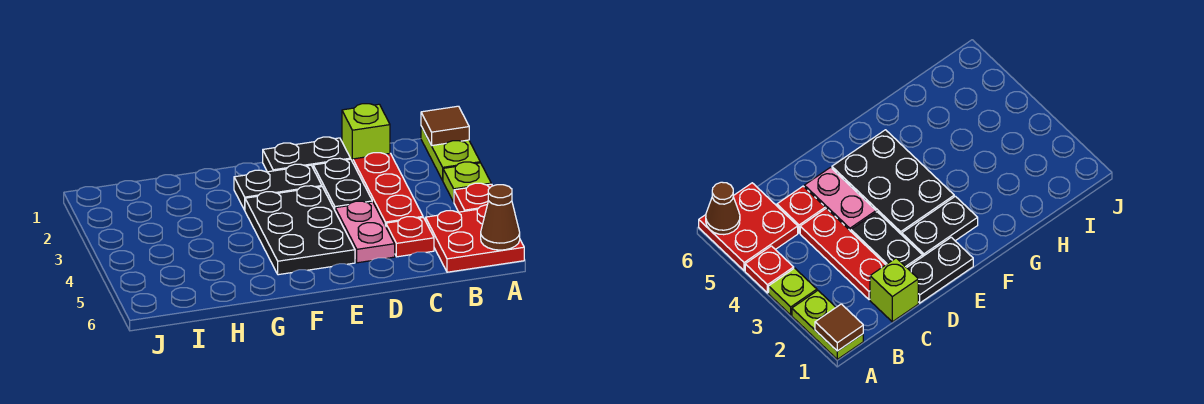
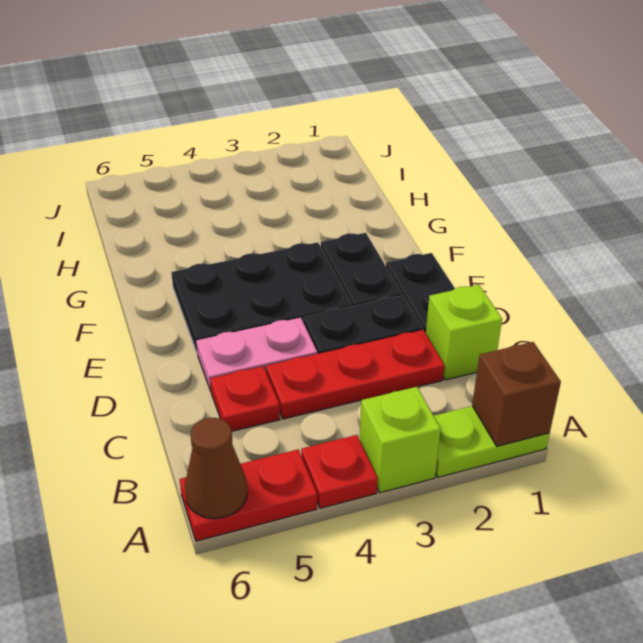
brown tile A1 level 2 -> brown brick A1 level 2
lime plate A3 level 1 -> lime brick A3 level 1
red plate A5:B6 level 1 -> red plate A5:A6 level 1

